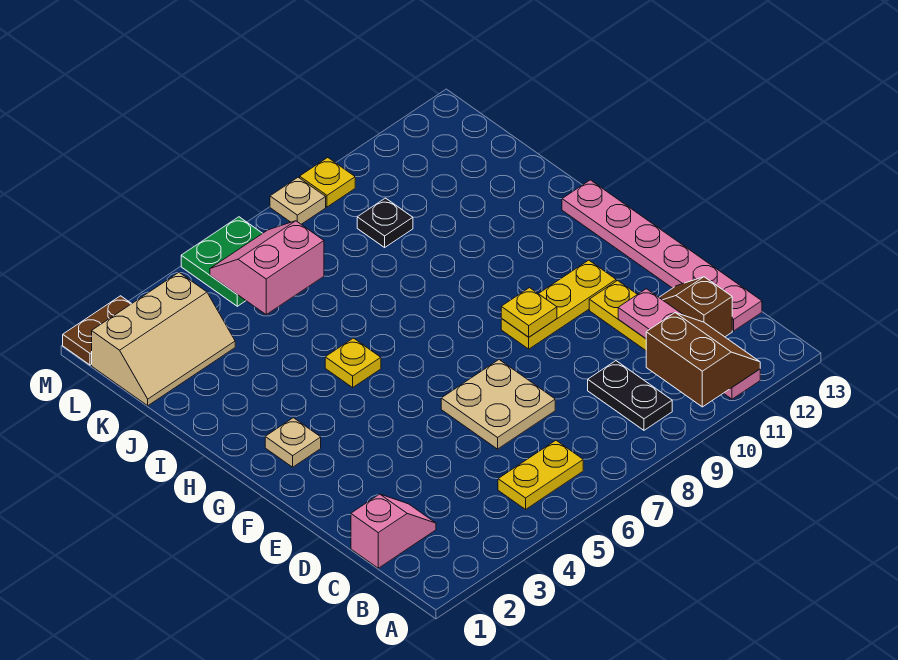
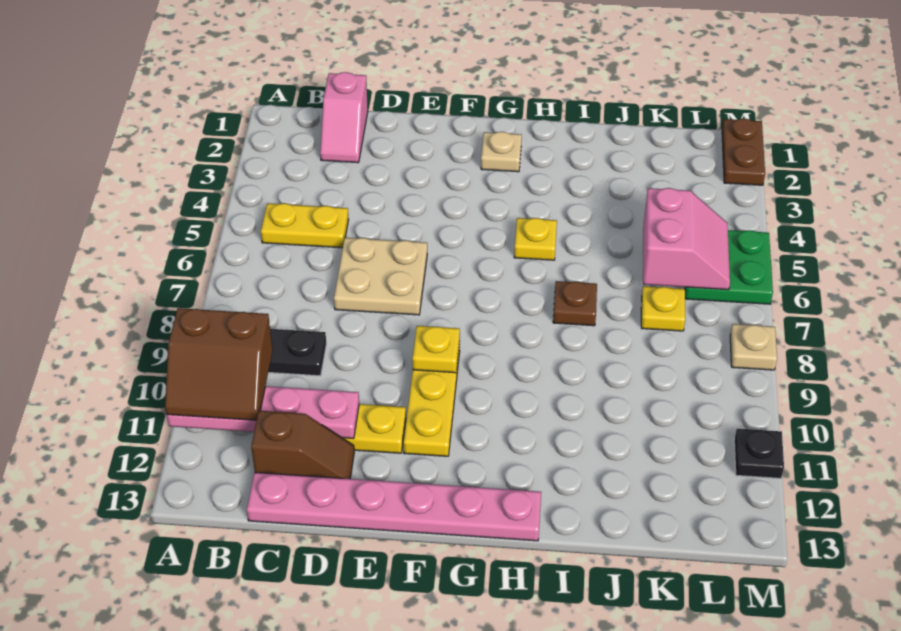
yellow plate B5:B6 level 1 -> yellow plate B5:C5 level 1
none -> brown plate I7 level 1
tan slope K1:L3 level 1 top L -> none
black plate K9 level 1 -> black plate M11 level 1
yellow plate M9 level 1 -> yellow plate K7 level 1

